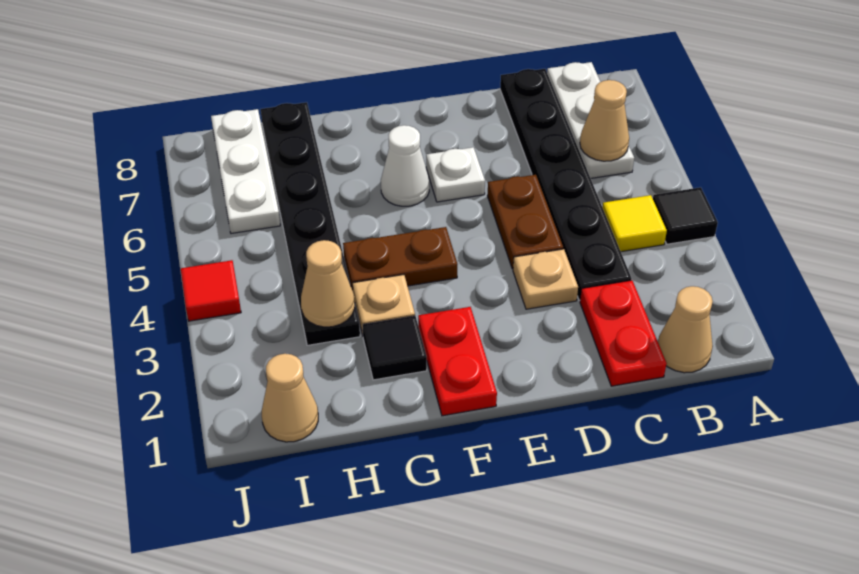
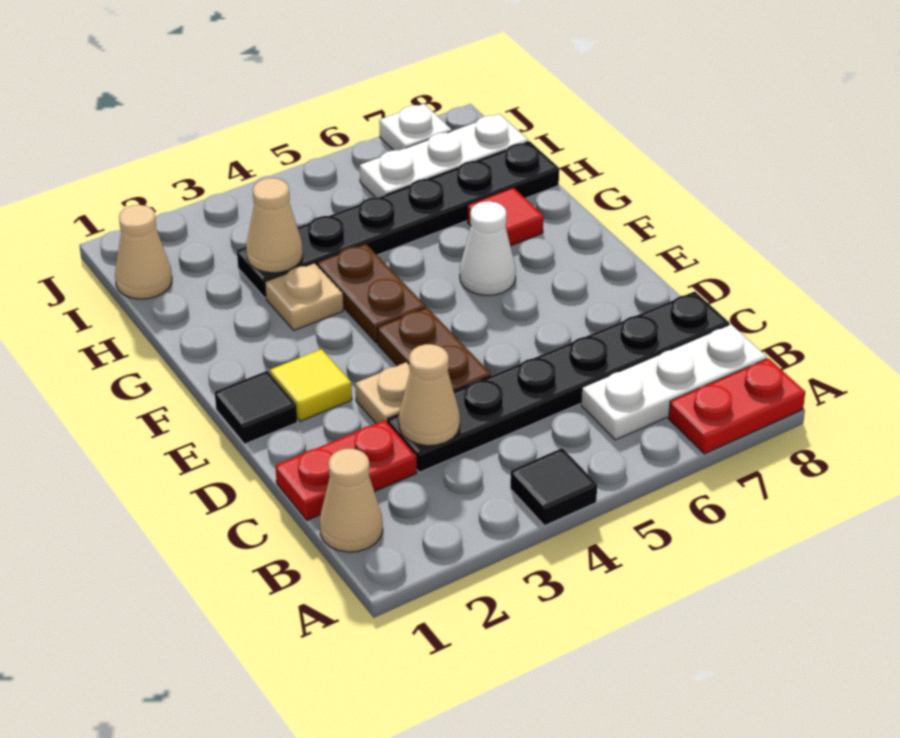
yellow tile B4 level 1 -> yellow tile E2 level 1
tan cone B6 level 2 -> tan cone C3 level 2
brown plate D4:D5 level 1 -> brown plate D4:E4 level 1
white plate E6 level 1 -> white plate J7 level 1
red plate F1:F2 level 1 -> red plate A7:A8 level 1
black tile G2 level 1 -> black tile E1 level 1
red tile J4 level 1 -> red tile G7 level 1

